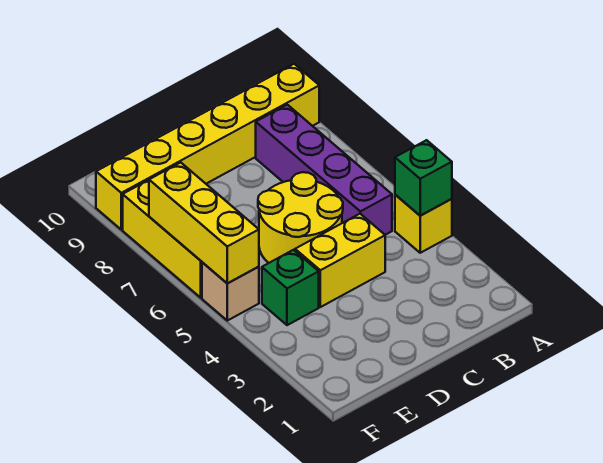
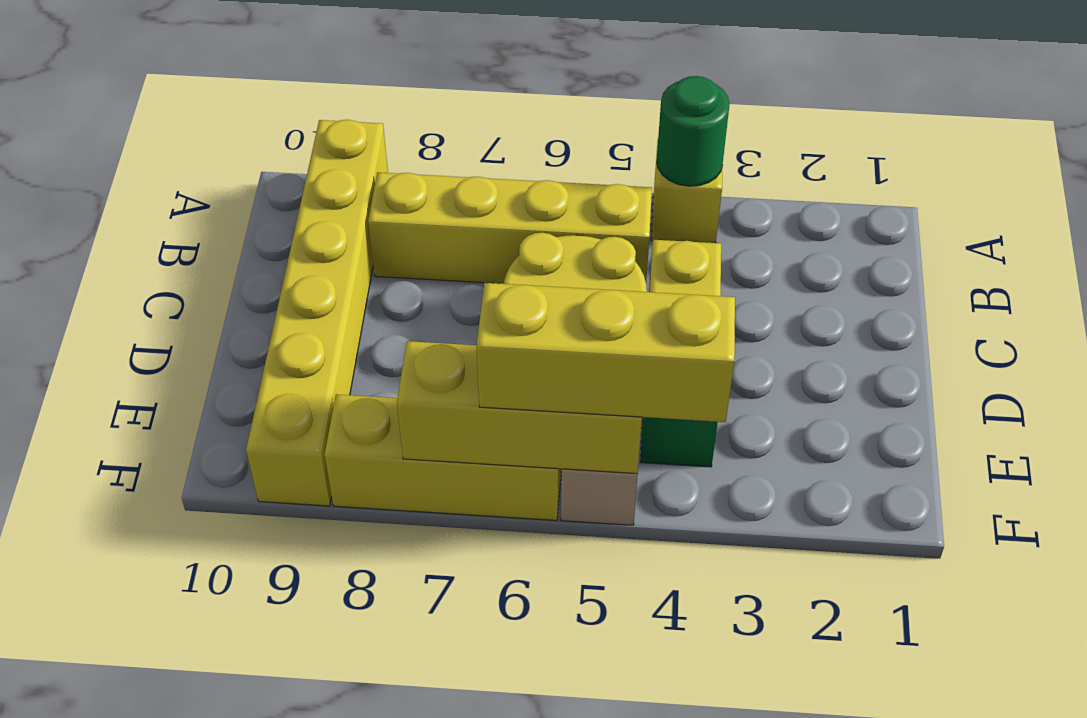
green brick A4 level 2 -> green round brick A4 level 2
purple brick B5:B8 level 1 -> yellow brick B5:B8 level 1
none -> yellow brick F4:F6 level 3

